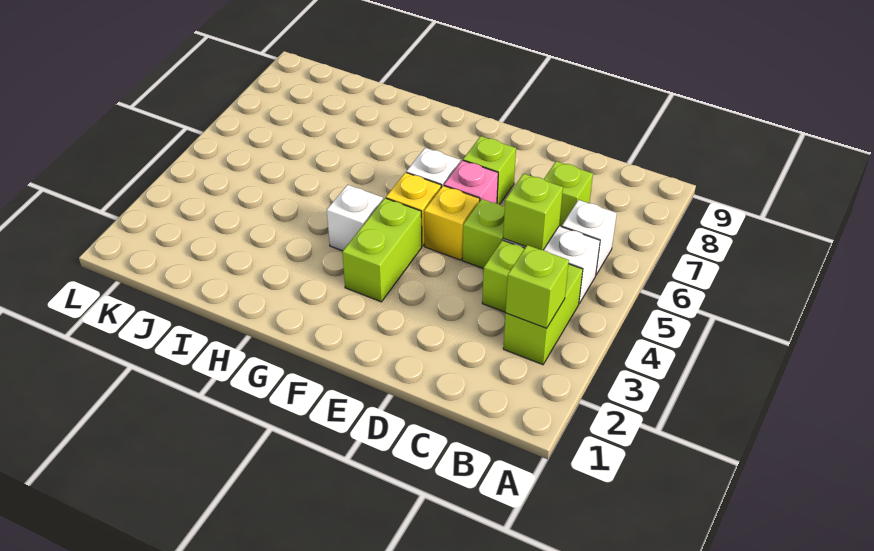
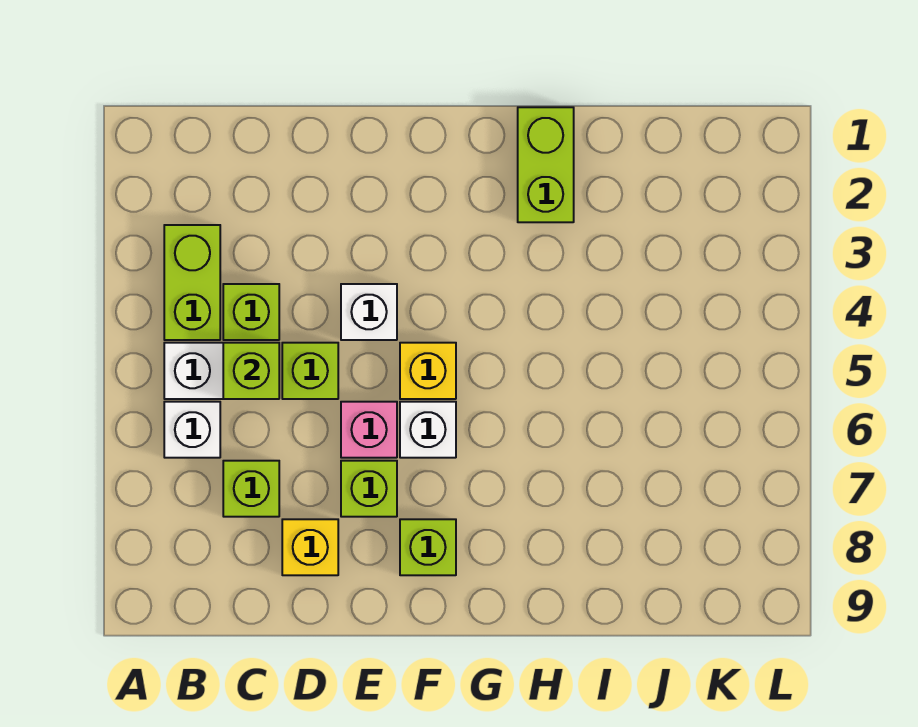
lime brick B3 level 2 -> lime brick F8 level 1
yellow brick E5 level 1 -> yellow brick D8 level 1
lime brick F3:F4 level 1 -> lime brick H1:H2 level 1
white brick G4 level 1 -> white brick E4 level 1

